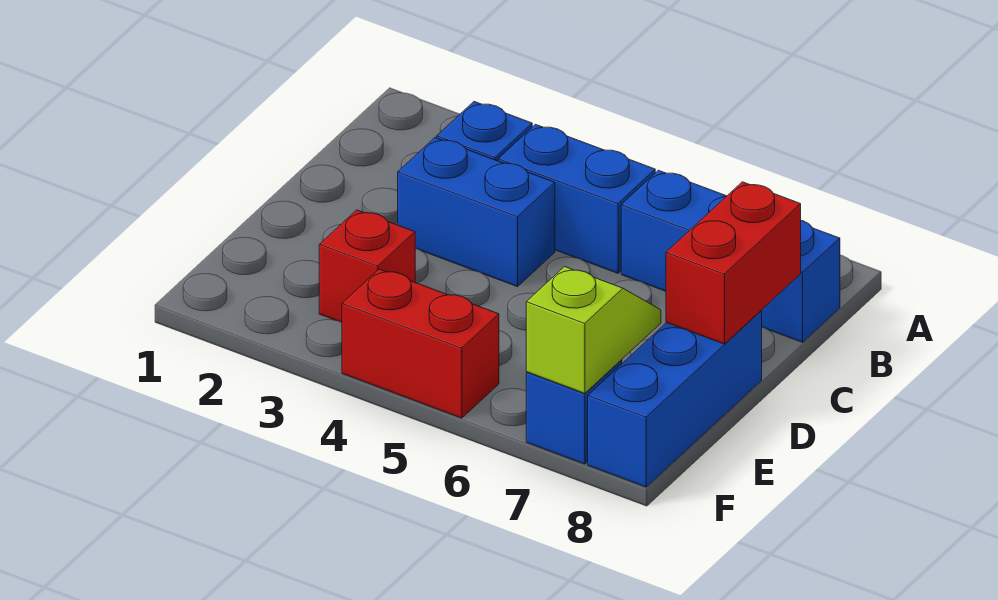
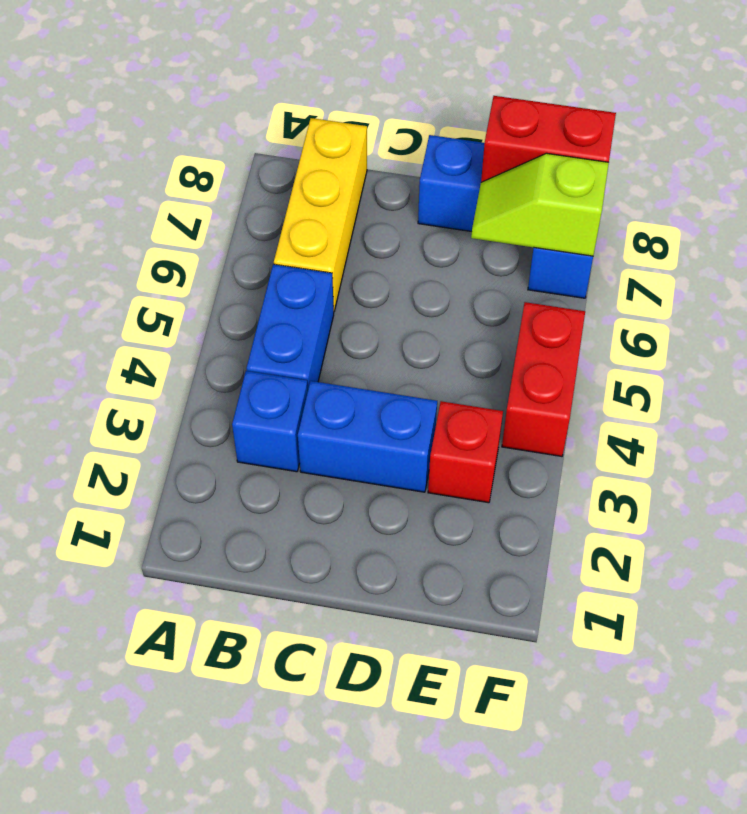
blue brick B6:B8 level 1 -> yellow brick B6:B8 level 1
blue brick C3:C4 level 1 -> blue brick C3:D3 level 1
red brick C8:D8 level 2 -> red brick E8:F8 level 2

